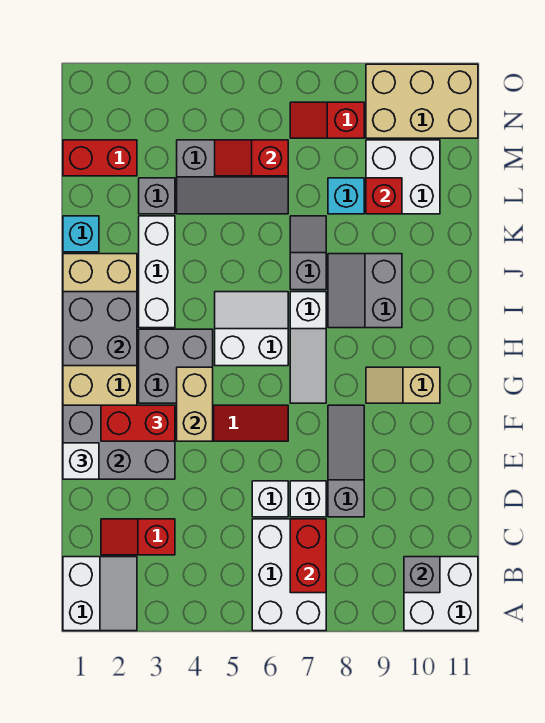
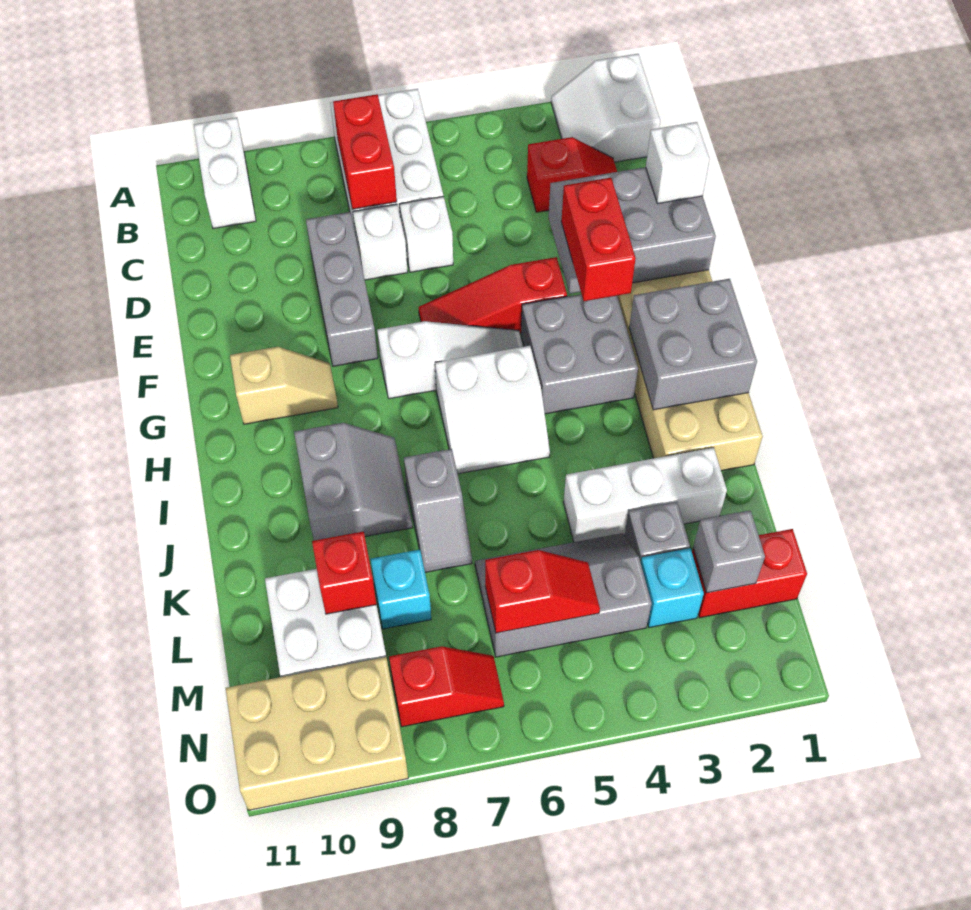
white brick A10:B11 level 1 -> white brick A10:B10 level 1
grey brick B10 level 2 -> grey brick M2 level 2
grey slope D8:F8 level 1 top D -> grey brick D8:F8 level 1
red brick F2:F3 level 3 -> red brick F3:G3 level 3
tan brick F4:G4 level 2 -> none
white slope G7:I7 level 1 top I -> white slope G5:G7 level 1 top 7
white brick I3:K3 level 1 -> white brick K2:K4 level 1
cyan brick K1 level 1 -> cyan brick M3 level 1

